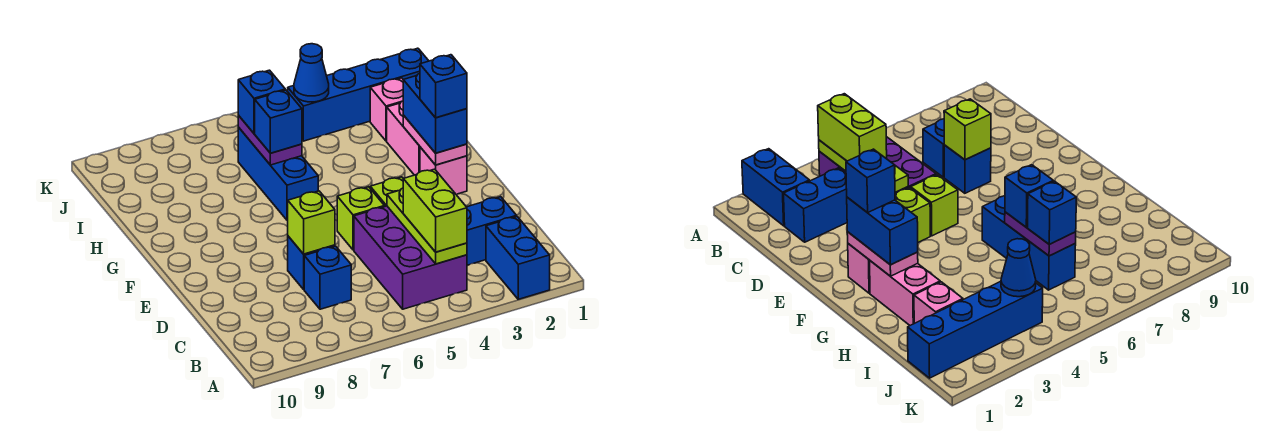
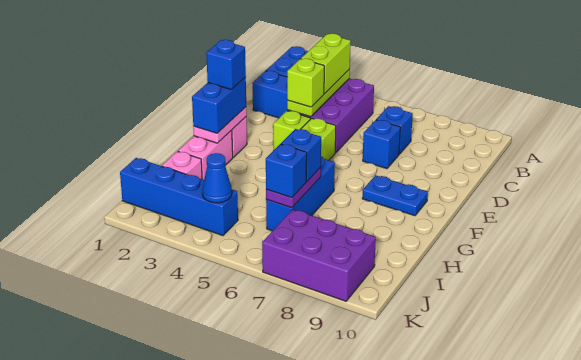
lime brick D7 level 2 -> lime brick D4 level 3
none -> blue plate F8:F9 level 1
none -> purple brick J7:K9 level 1

